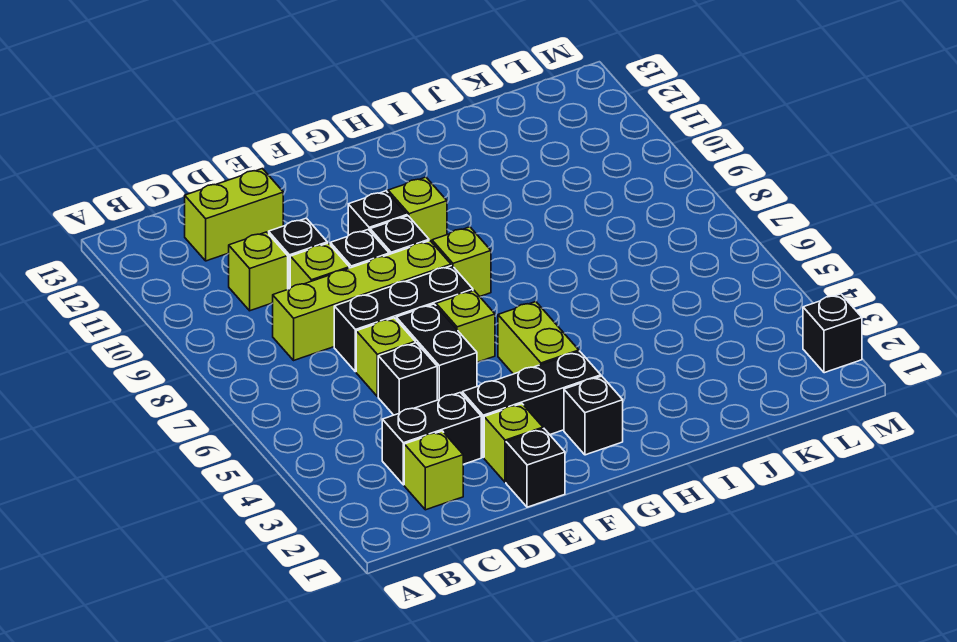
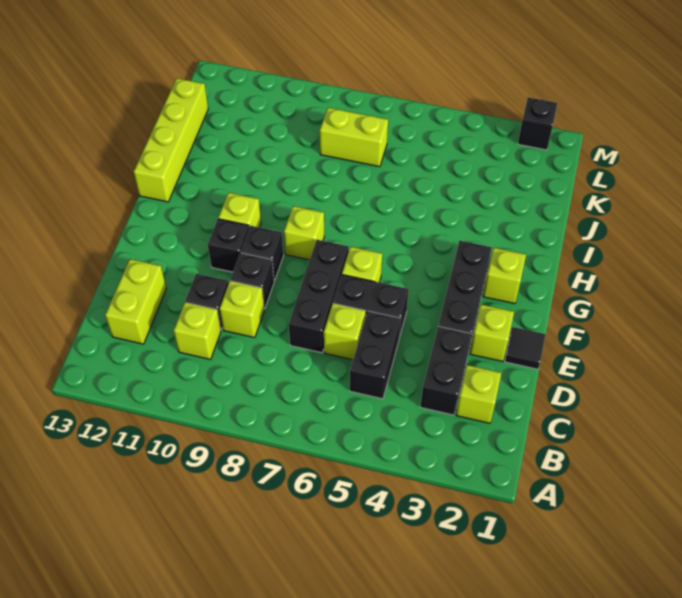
lime brick C8:F8 level 1 -> lime brick H13:K13 level 1
black brick D5 level 1 -> black brick C5:D5 level 1
black brick E1 level 1 -> black tile E1 level 1
black brick G2 level 1 -> lime brick G2 level 1
lime brick G4:G5 level 1 -> lime brick K7:K8 level 1

